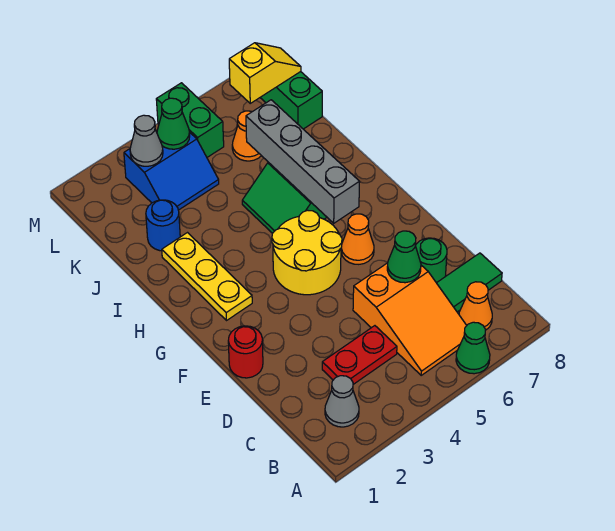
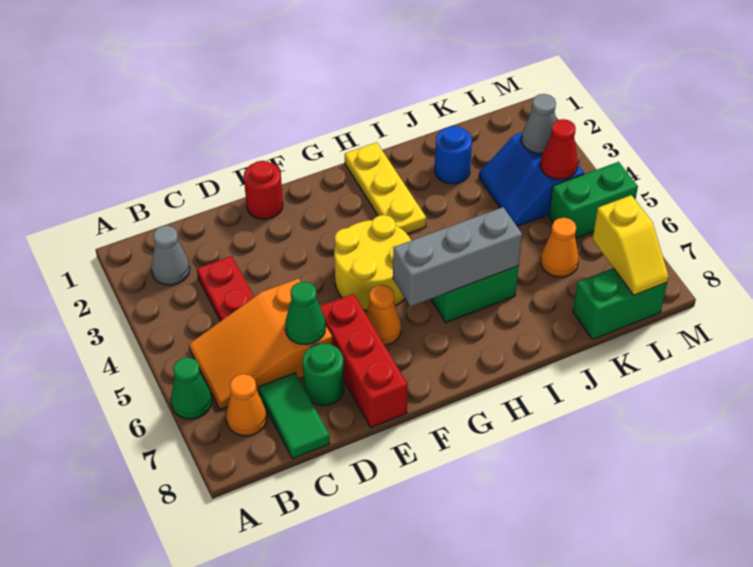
none -> red brick E6:E8 level 1
yellow plate G2:I2 level 1 -> yellow plate H1:H3 level 1
grey brick G6:J6 level 2 -> grey brick G6:I6 level 2
green cone L4 level 2 -> red cone L4 level 2

